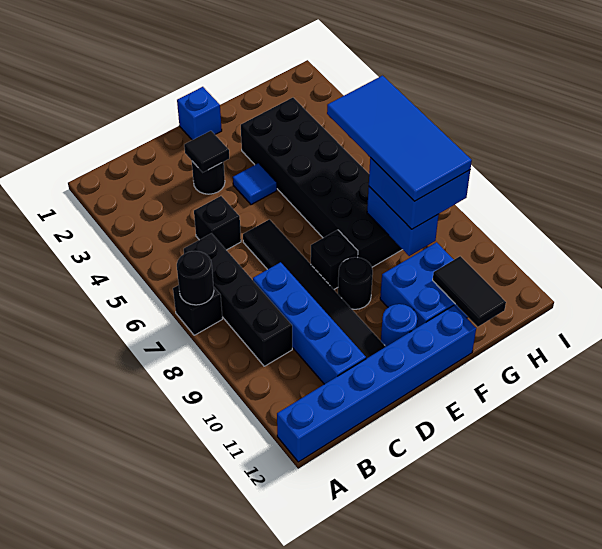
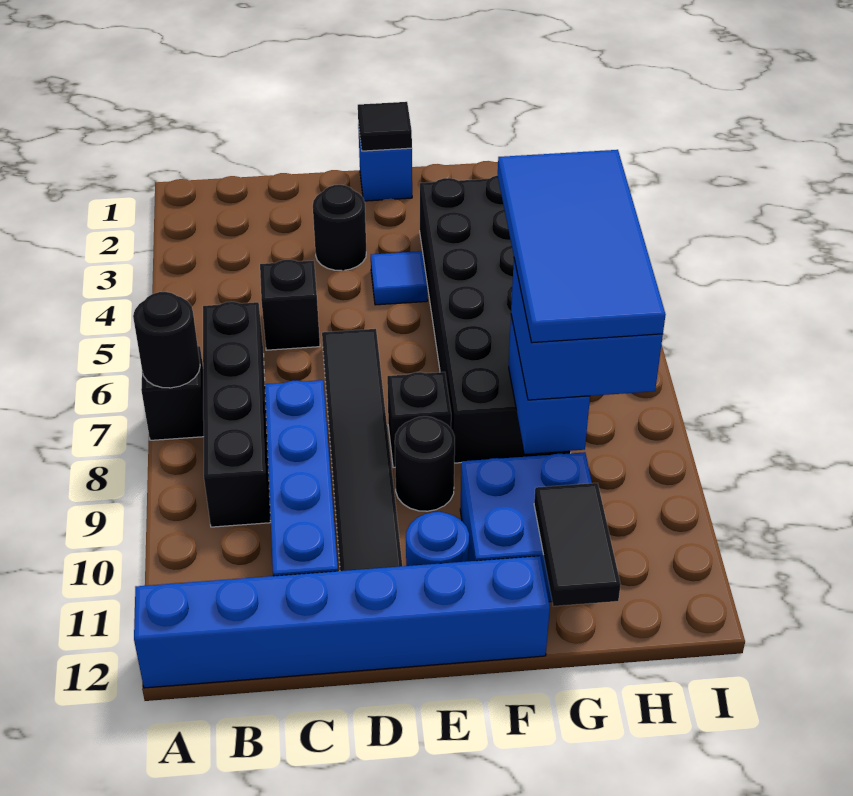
black tile D3 level 2 -> black tile E1 level 2

